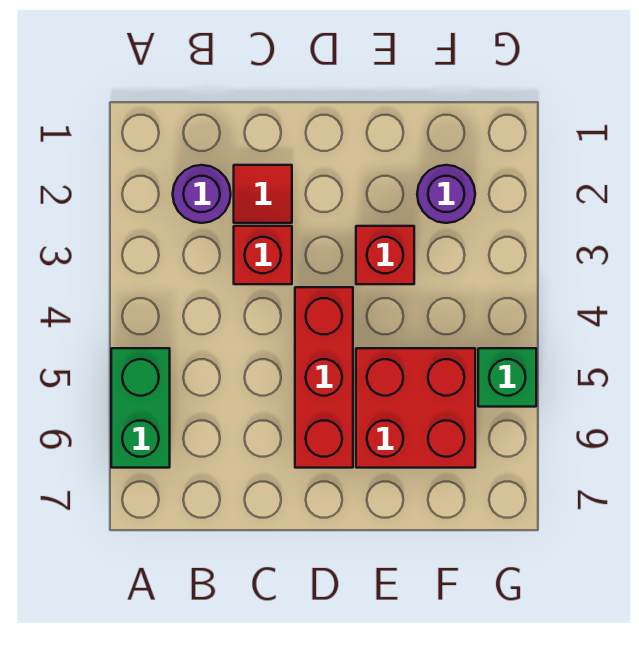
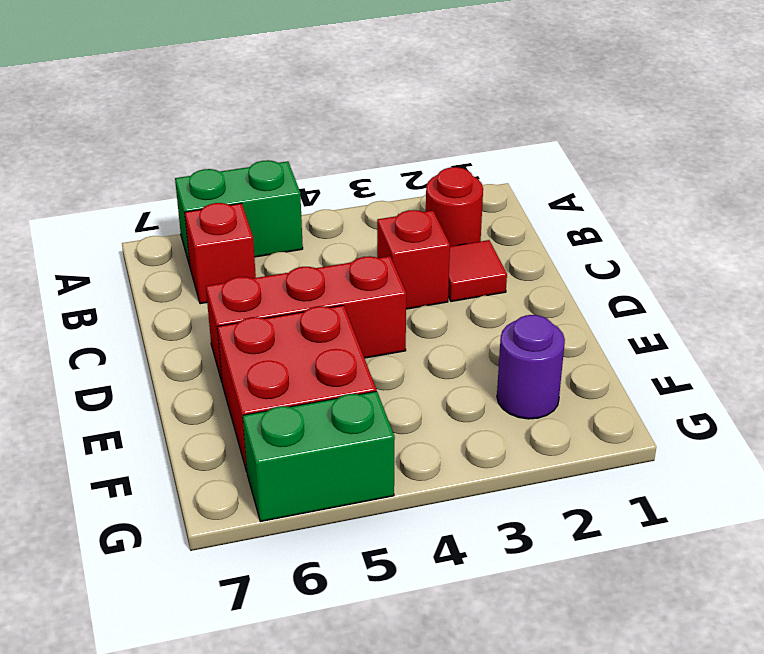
purple round brick B2 level 1 -> red round brick B2 level 1
red brick E3 level 1 -> red brick B6 level 1
green brick G5 level 1 -> green brick G5:G6 level 1

